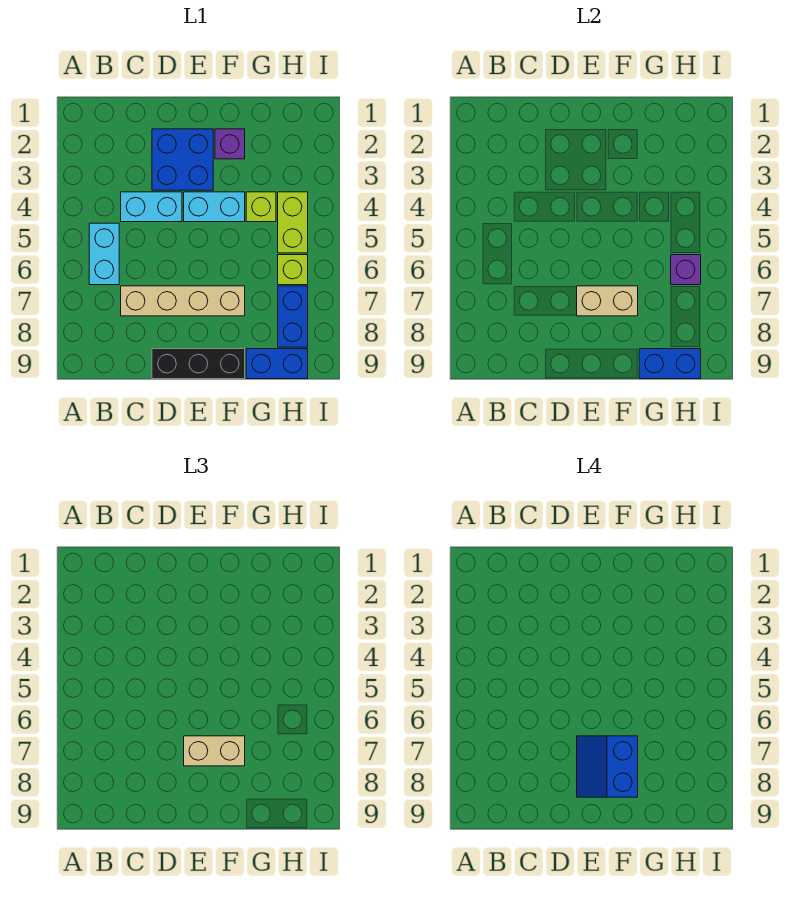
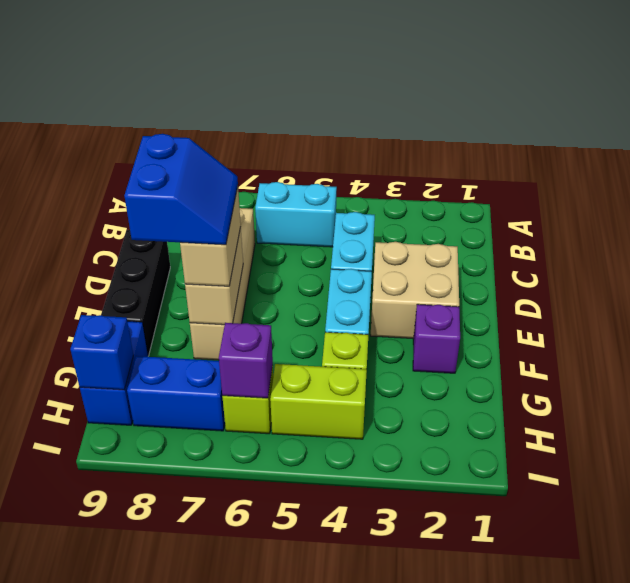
blue brick D2:E3 level 1 -> tan brick D2:E3 level 1
blue slope E7:F8 level 4 top F -> blue slope E7:F8 level 4 top 8
blue brick G9:H9 level 2 -> blue brick H9 level 2

